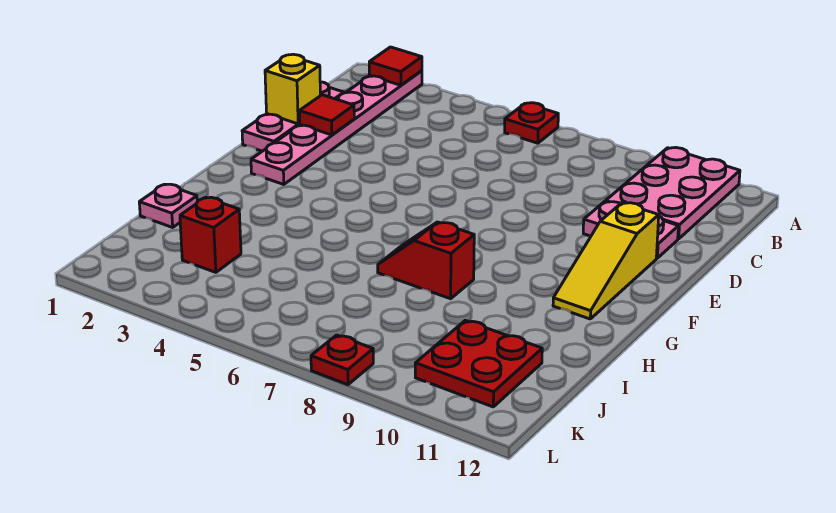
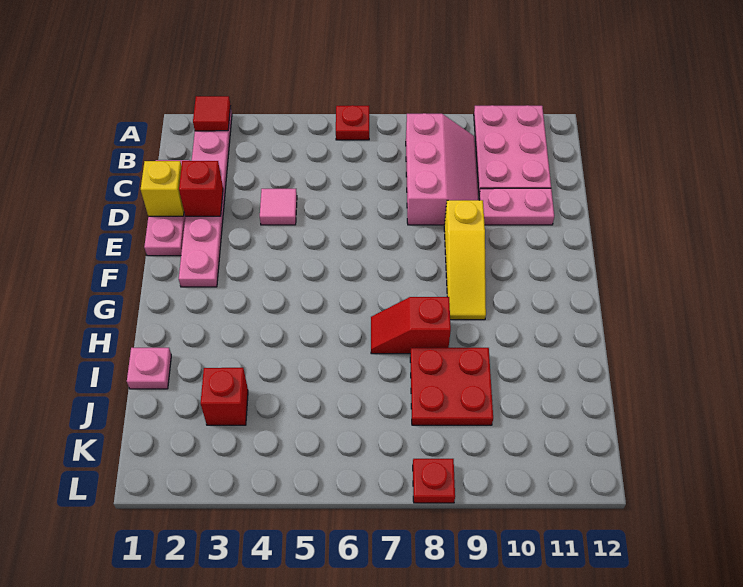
none -> pink slope B8:D9 level 1 top 8
red tile D2 level 2 -> red brick D2 level 2
none -> pink tile D4 level 1
yellow slope E11:G11 level 1 top E -> yellow slope E9:G9 level 1 top E
red plate J10:K11 level 1 -> red plate I8:J9 level 1

